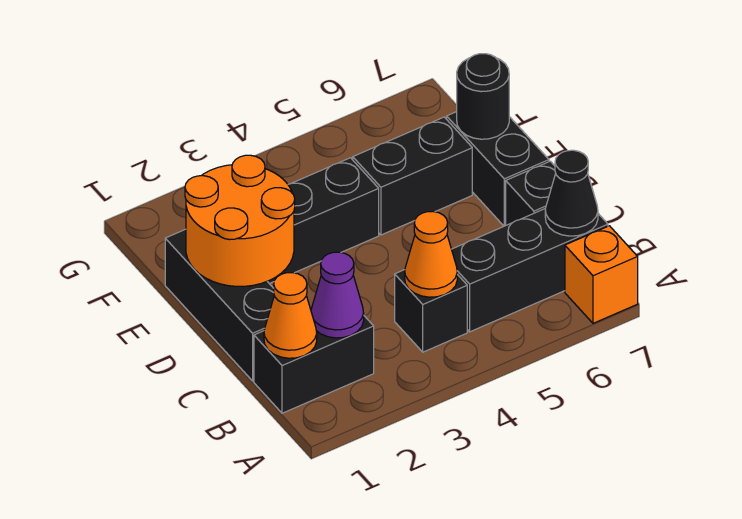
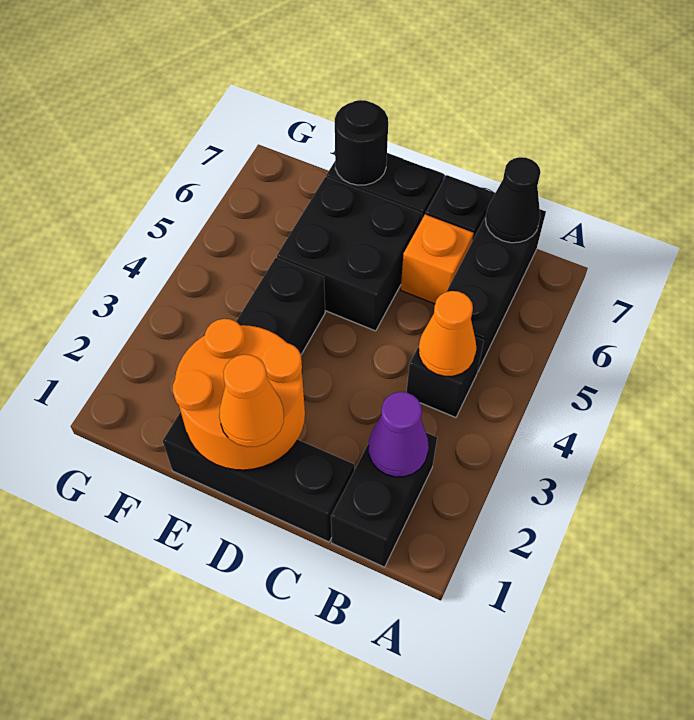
orange brick A7 level 1 -> orange brick C6 level 1
orange cone B1 level 2 -> orange cone D1 level 3
black brick E5:E6 level 1 -> black brick D5:E6 level 1

